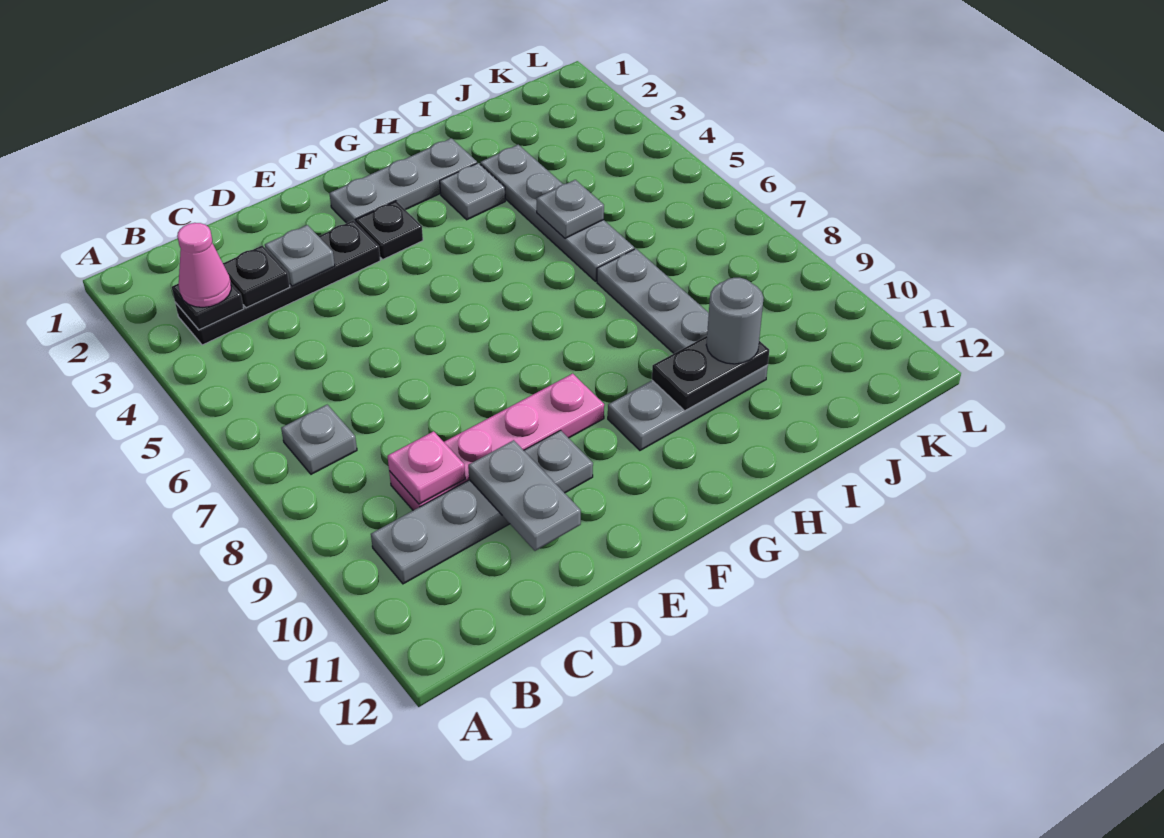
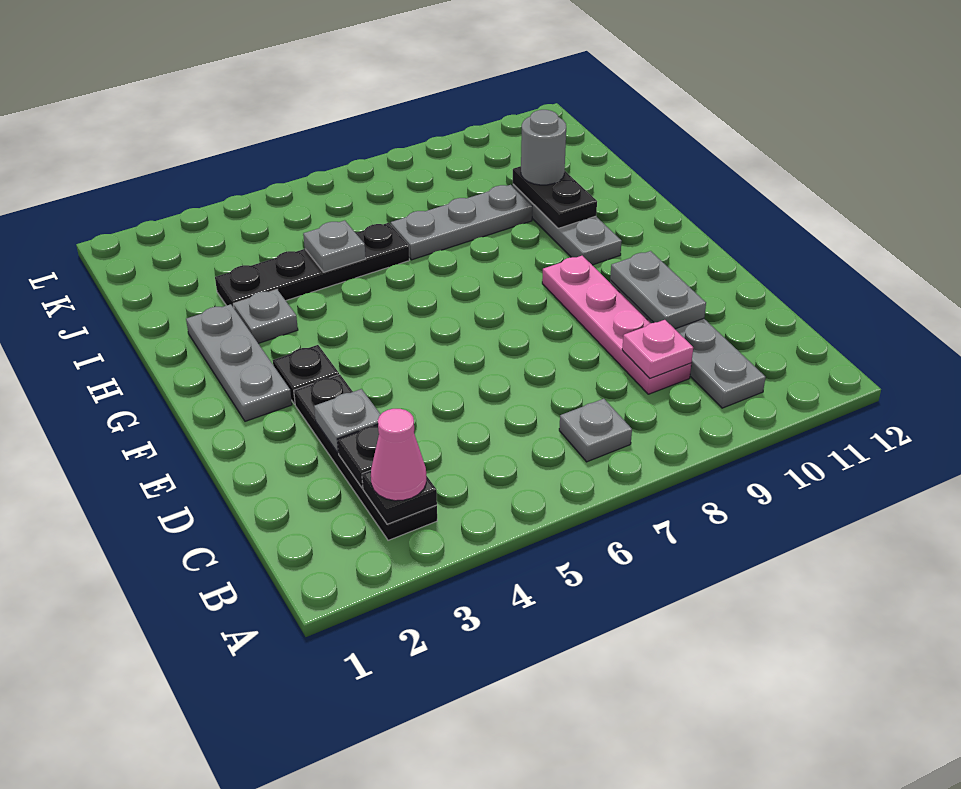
grey plate D10:D11 level 2 -> grey plate D10:E10 level 2
grey plate I3:I6 level 1 -> black plate I3:I6 level 1

